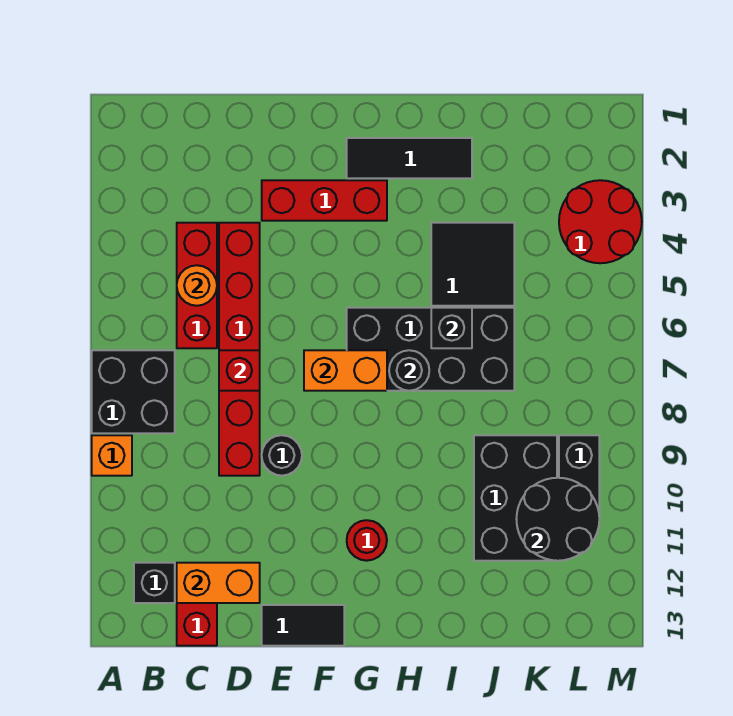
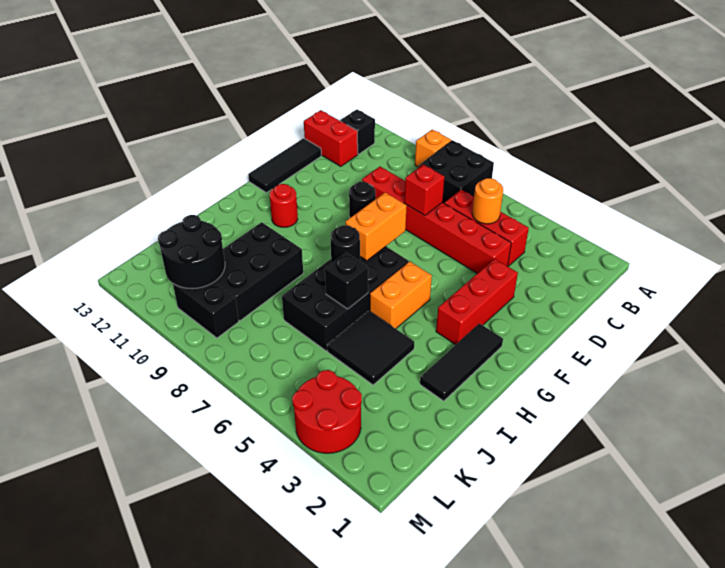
orange brick C12:D12 level 2 -> orange brick G5:H5 level 1
black tile E13:F13 level 1 -> black tile D13:F13 level 1
black brick J9:K11 level 1 -> black brick I9:K10 level 1

